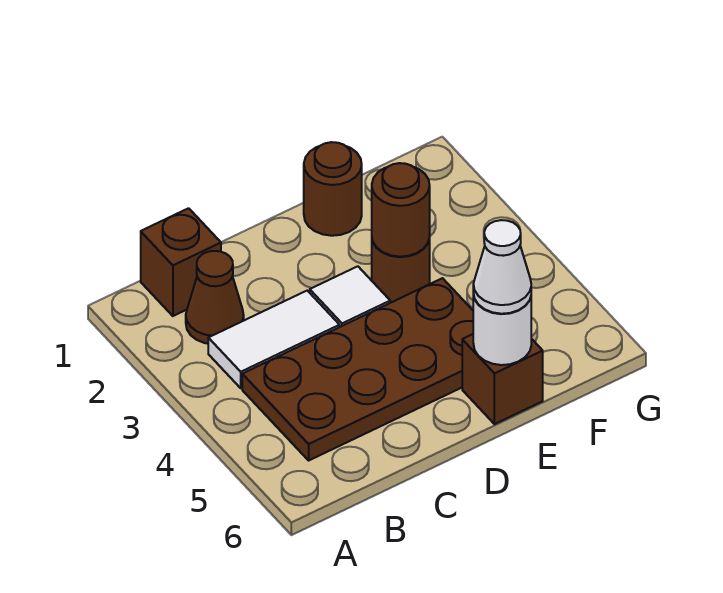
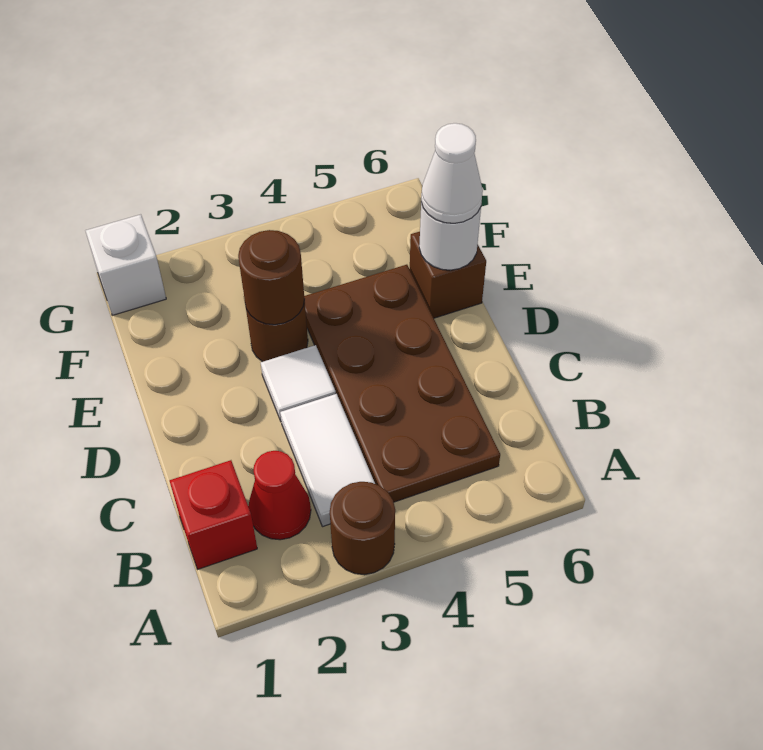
brown brick B1 level 1 -> red brick B1 level 1
brown cone B2 level 1 -> red cone B2 level 1
brown round brick E1 level 1 -> brown round brick A3 level 1
none -> white brick G1 level 1

